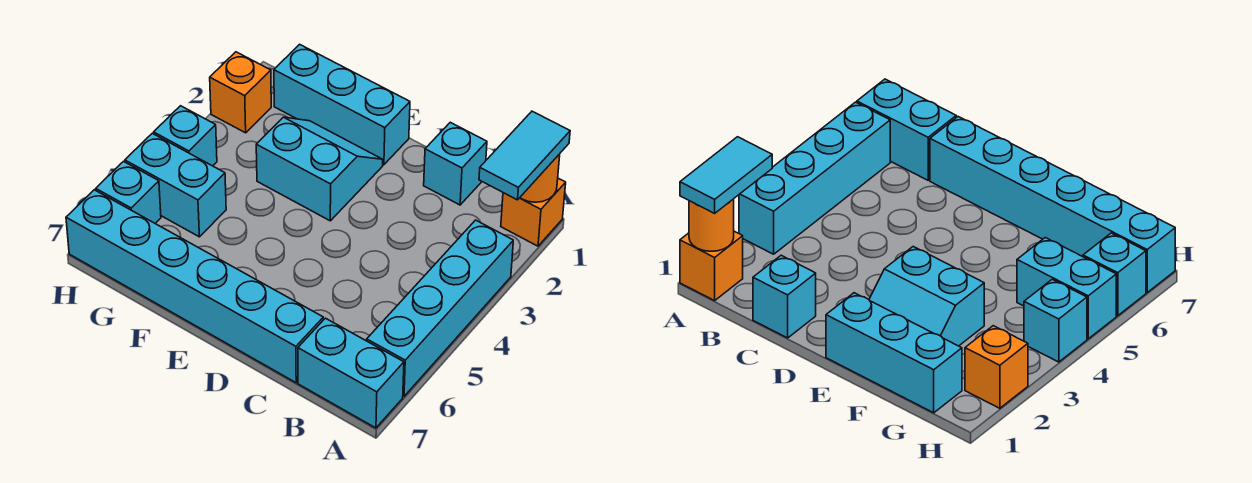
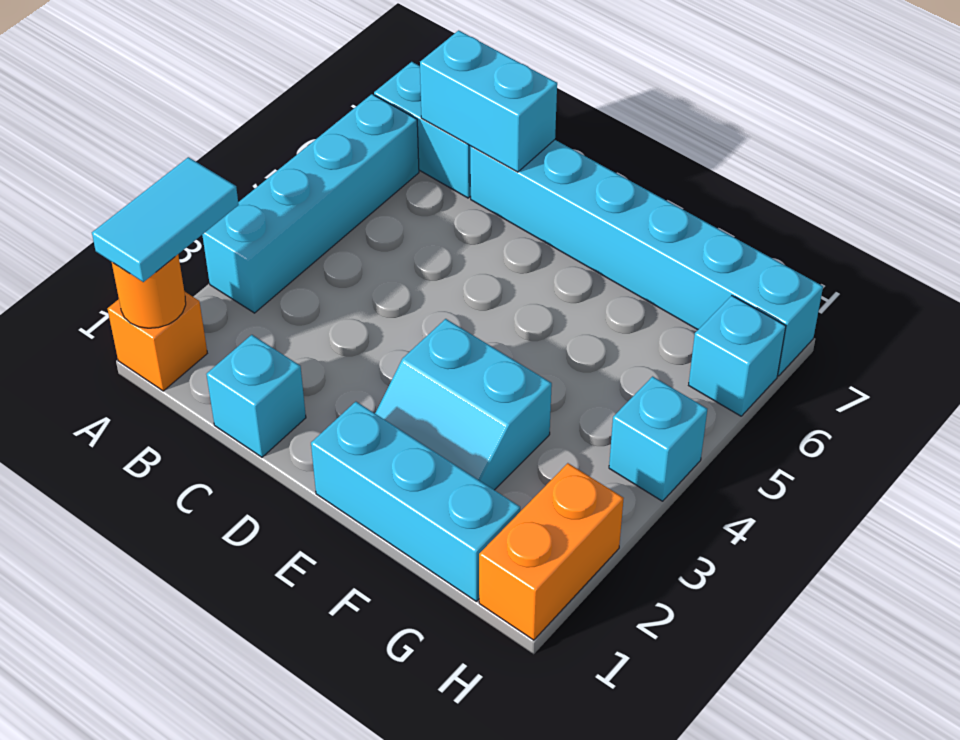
cyan brick G5:H5 level 1 -> cyan brick B7:C7 level 2
orange brick H2 level 1 -> orange brick H1:H2 level 1

